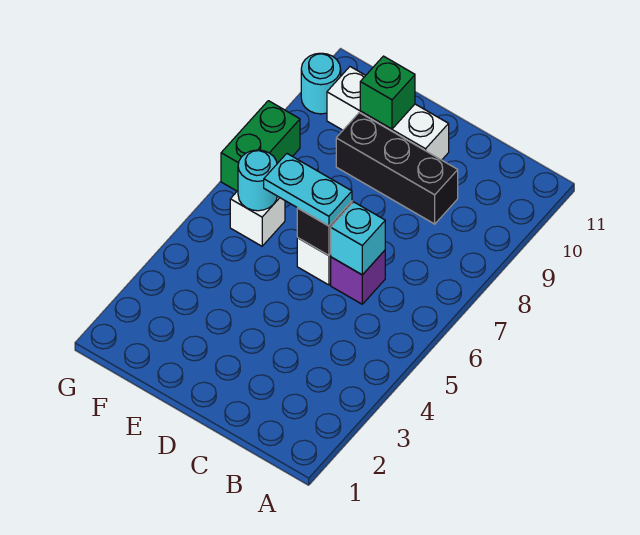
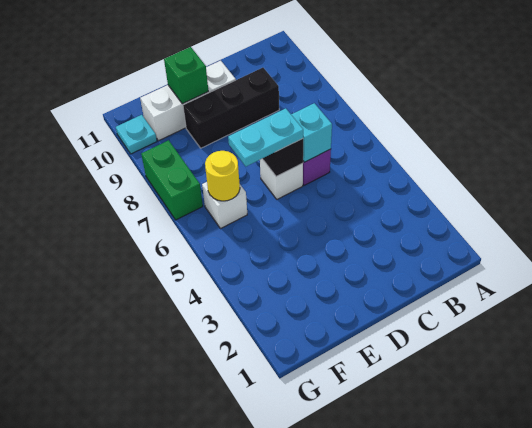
cyan round brick F6 level 2 -> yellow round brick F6 level 2
cyan round brick G10 level 1 -> cyan plate G10 level 1

